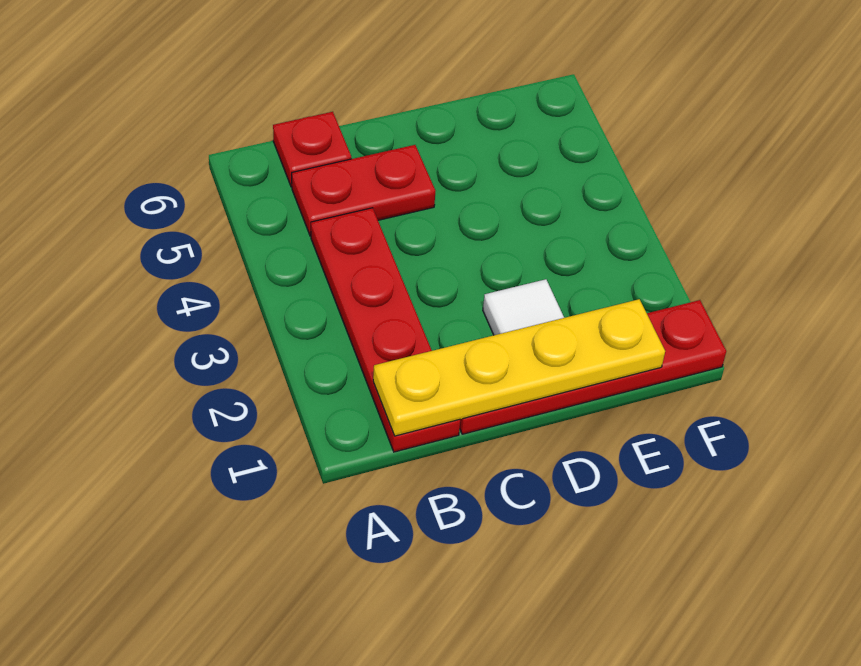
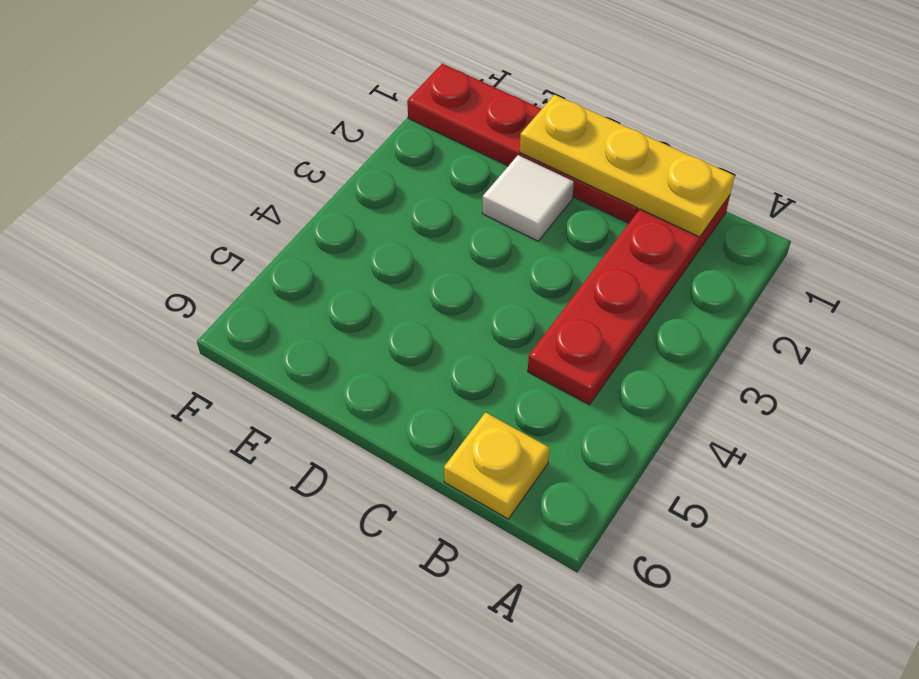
yellow plate B1:E1 level 2 -> yellow plate B1:D1 level 2
red plate B5:C5 level 1 -> none
red plate B6 level 1 -> yellow plate B6 level 1

